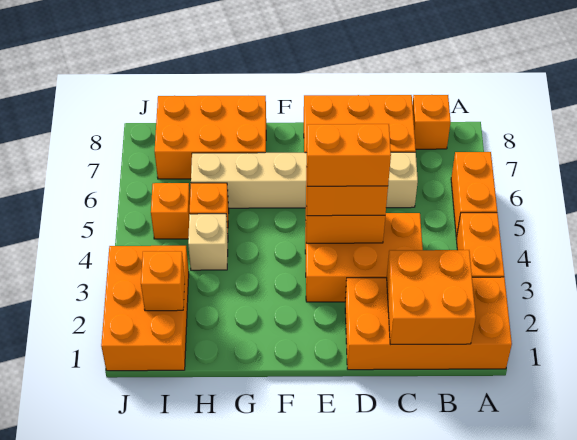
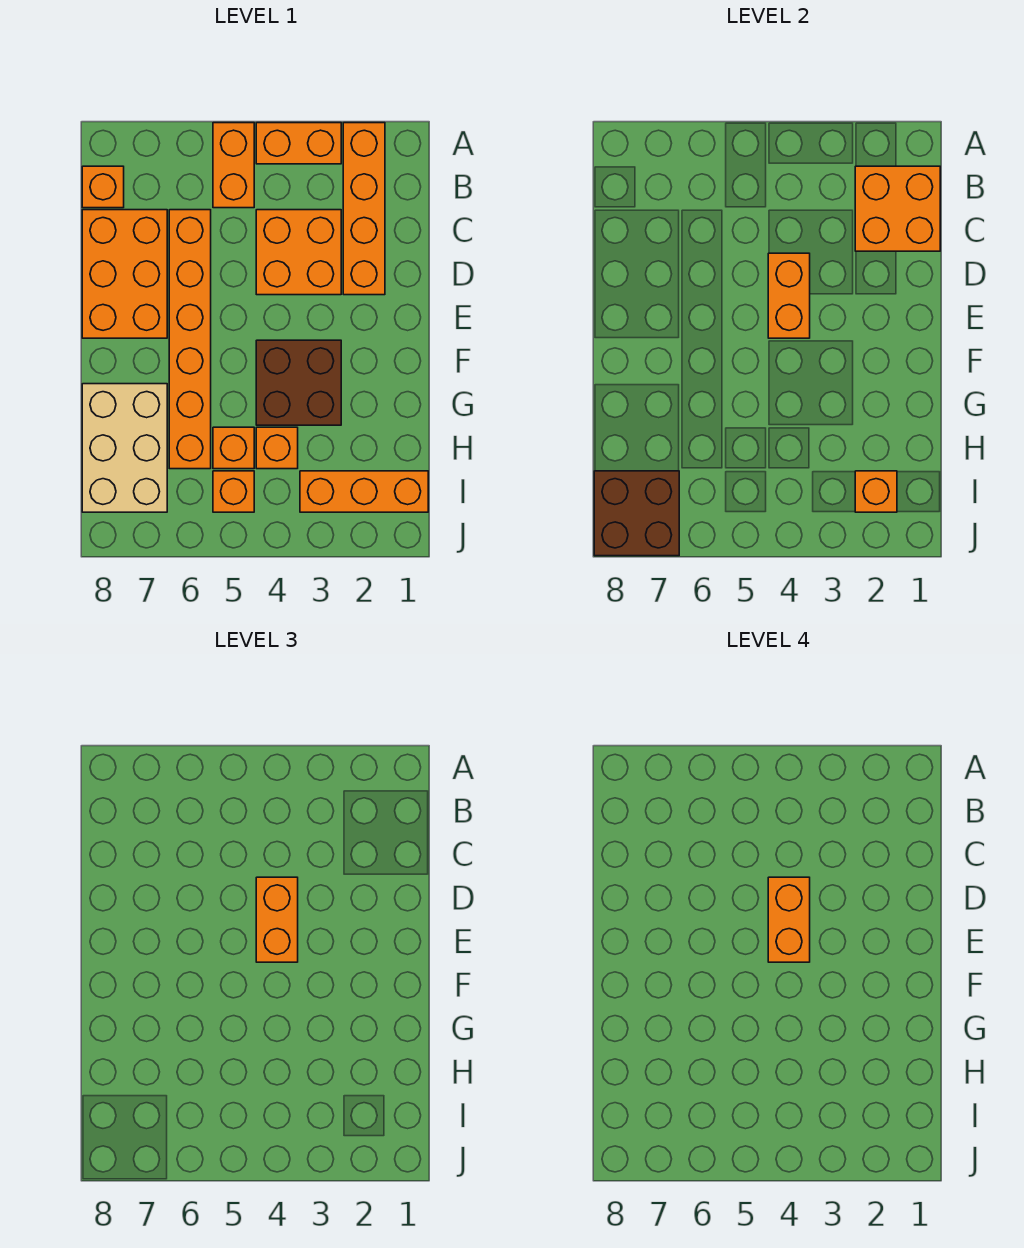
orange brick A1:D2 level 1 -> orange brick A2:D2 level 1
orange brick A5:A6 level 1 -> orange brick A5:B5 level 1
orange brick C3:E4 level 1 -> orange brick C3:D4 level 1
tan brick C6:H6 level 1 -> orange brick C6:H6 level 1
none -> brown brick F3:G4 level 1
orange brick G7:I8 level 1 -> tan brick G7:I8 level 1
tan brick H4 level 1 -> orange brick H4 level 1
orange brick I1:J3 level 1 -> orange brick I1:I3 level 1
none -> brown brick I7:J8 level 2

